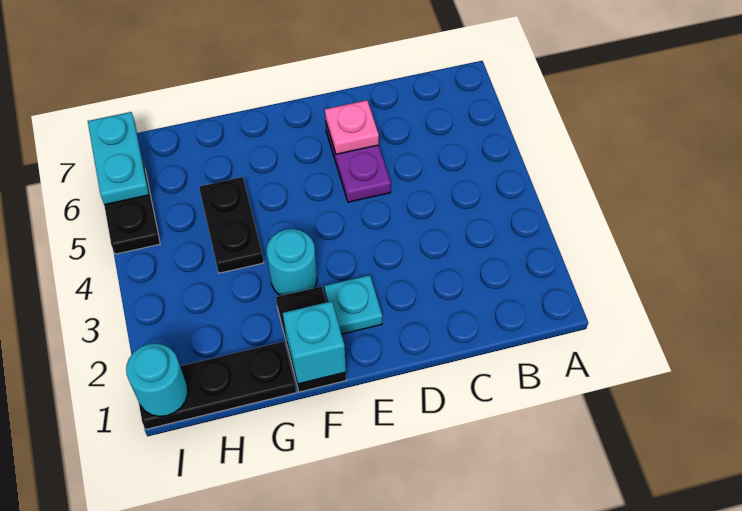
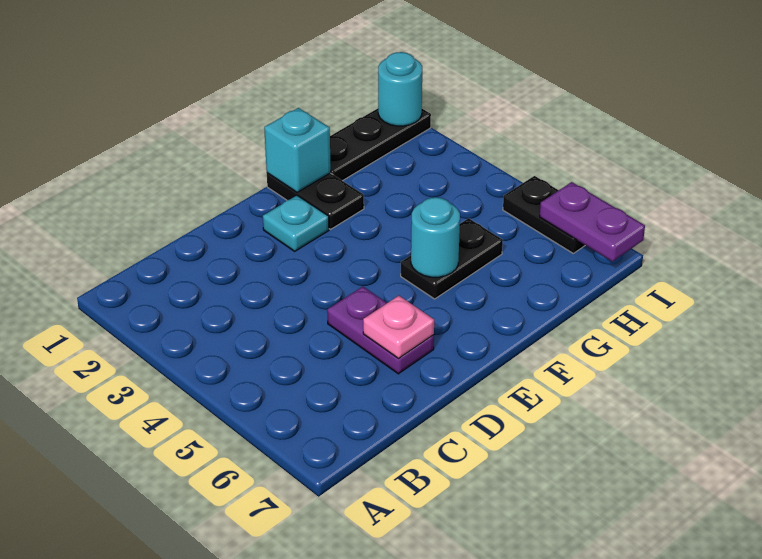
cyan round brick F3 level 1 -> cyan round brick F5 level 2
black plate G4:G5 level 1 -> black plate F5:G5 level 1
cyan plate I6:I7 level 2 -> purple plate I6:I7 level 2

